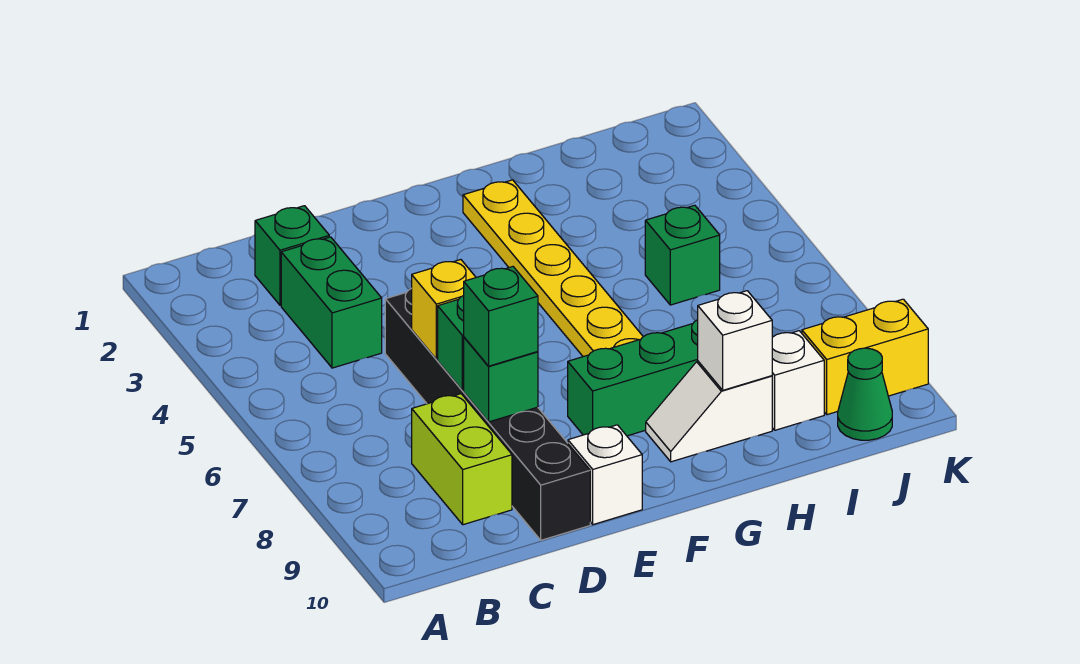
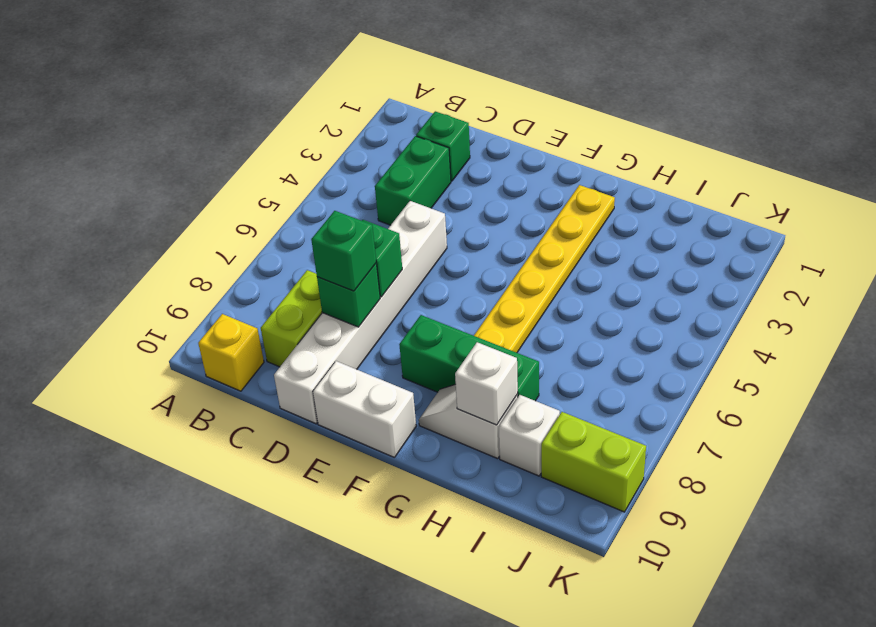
black brick D5:D10 level 1 -> white brick D5:D10 level 1
yellow brick D6 level 2 -> yellow brick B10 level 1
white brick E10 level 1 -> white brick E10:F10 level 1
green brick I5 level 1 -> none
yellow brick J9:K9 level 1 -> lime brick J9:K9 level 1
green cone J10 level 1 -> none

